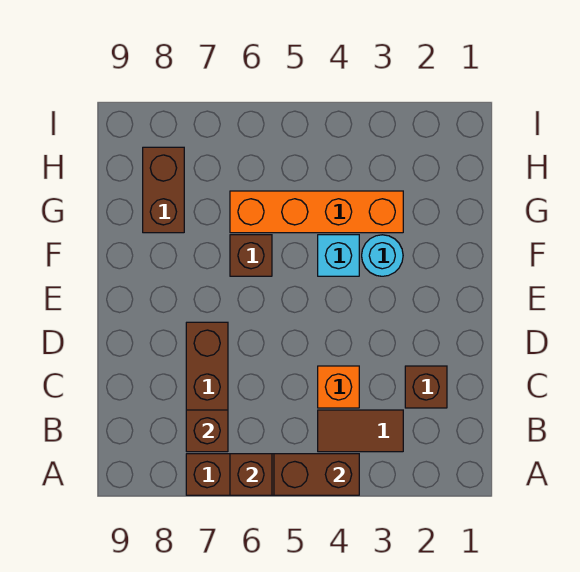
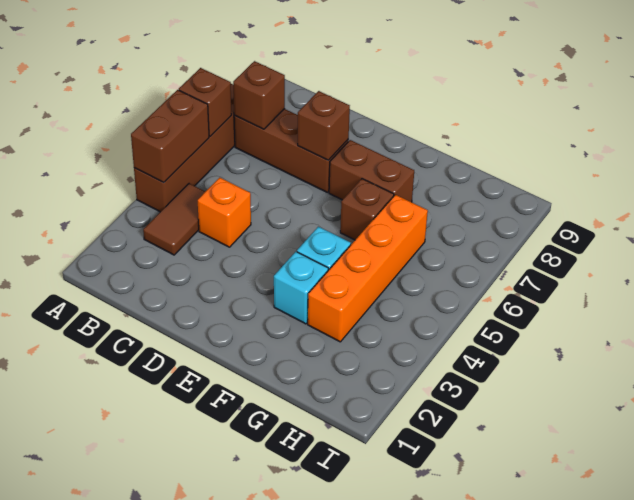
brown brick C2 level 1 -> brown brick D7 level 2
cyan round brick F3 level 1 -> cyan brick F3 level 1
brown brick G8:H8 level 1 -> brown brick E7:F7 level 1

